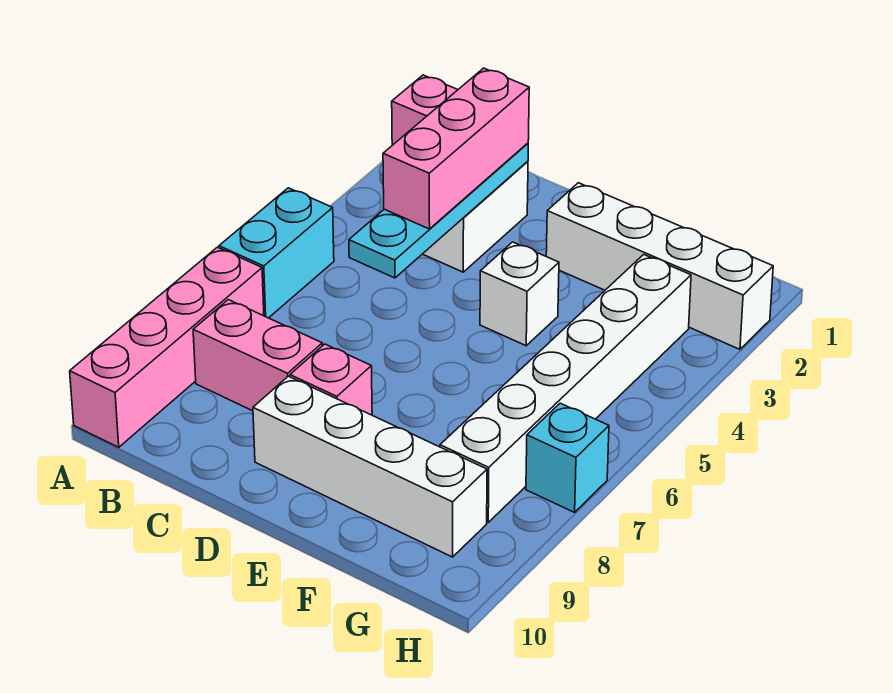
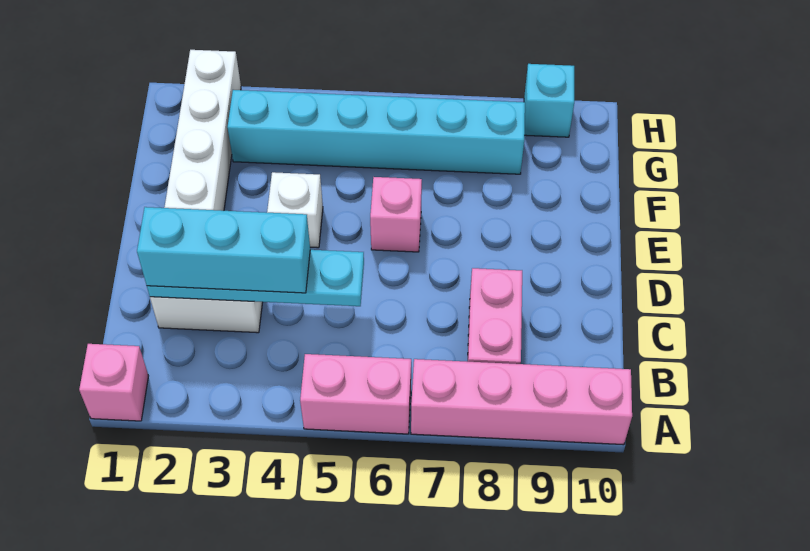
cyan brick A5:A6 level 1 -> pink brick A5:A6 level 1
pink brick C2:C4 level 3 -> cyan brick C2:C4 level 3
pink brick D8 level 1 -> pink brick E6 level 1
white brick D9:G9 level 1 -> none
white brick G3:G8 level 1 -> cyan brick G3:G8 level 1
cyan brick H7 level 1 -> cyan brick H9 level 1

